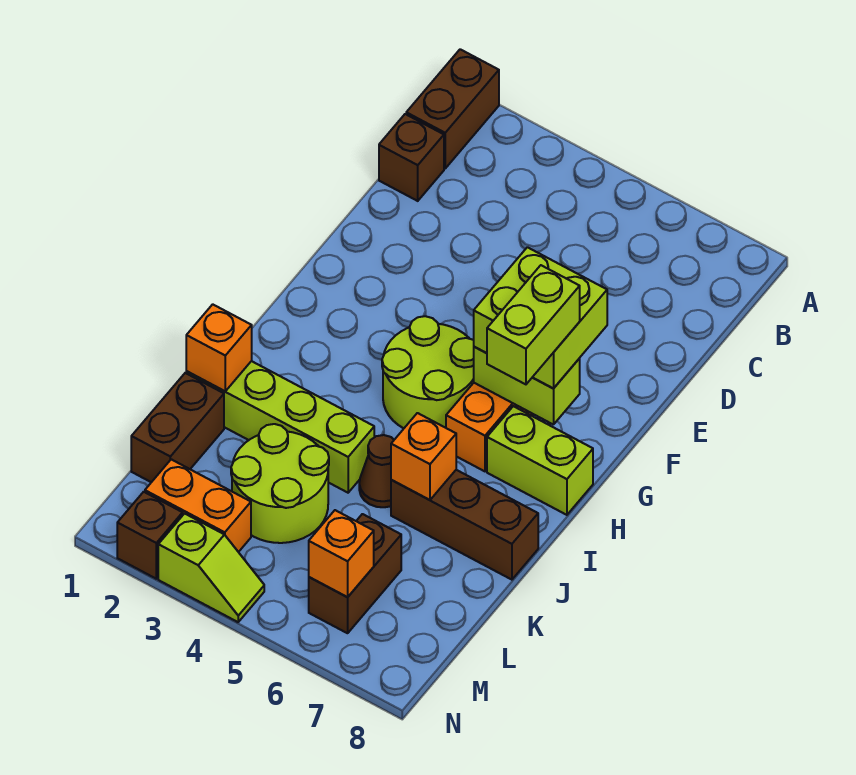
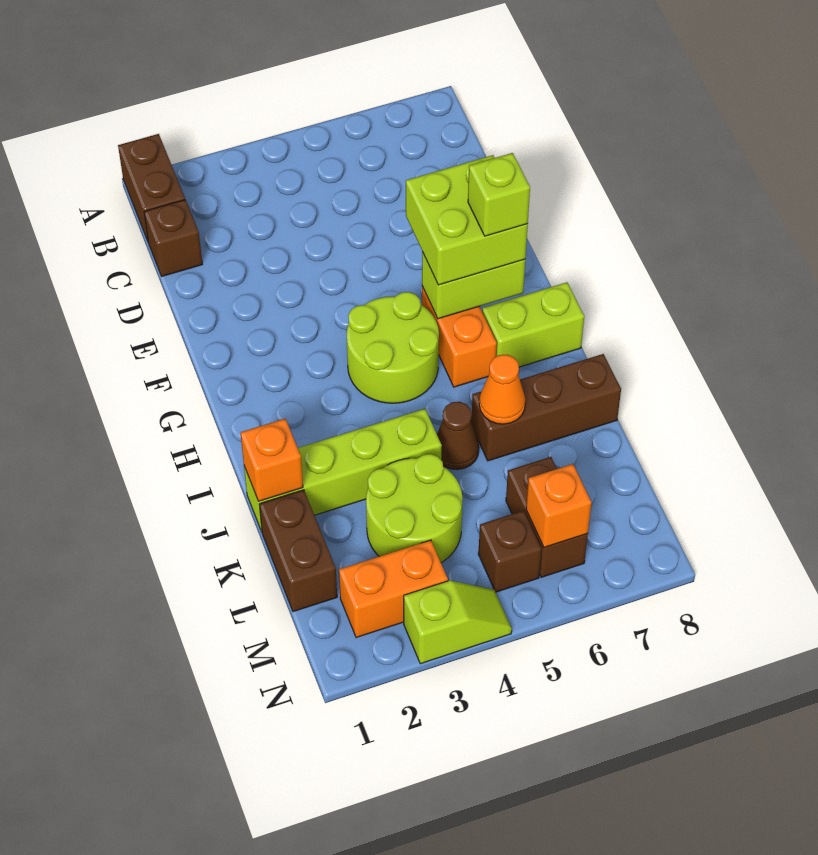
lime brick G7:H7 level 4 -> lime brick G7 level 4
orange brick J6 level 2 -> orange cone J6 level 2
brown brick N2 level 1 -> brown brick M5 level 1

